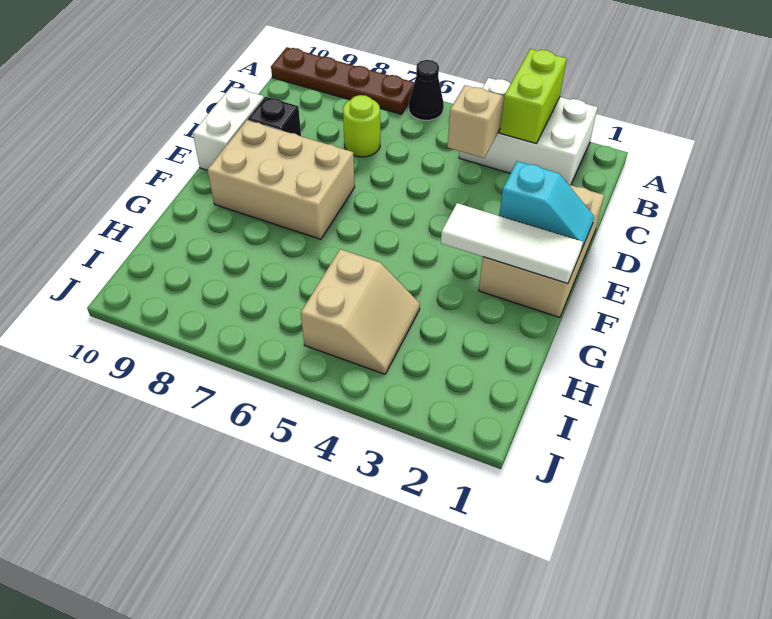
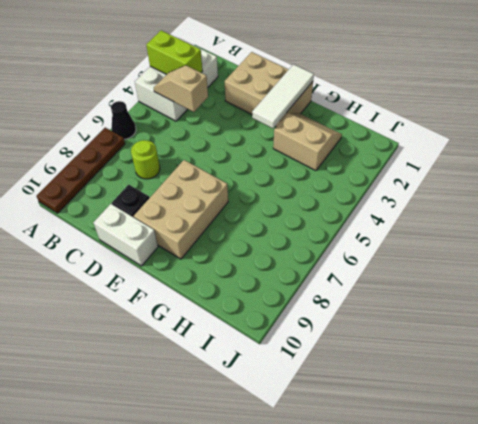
cyan slope E1:E2 level 2 top 2 -> none
tan slope H4:I5 level 1 top 5 -> tan slope G2:H3 level 1 top 3

